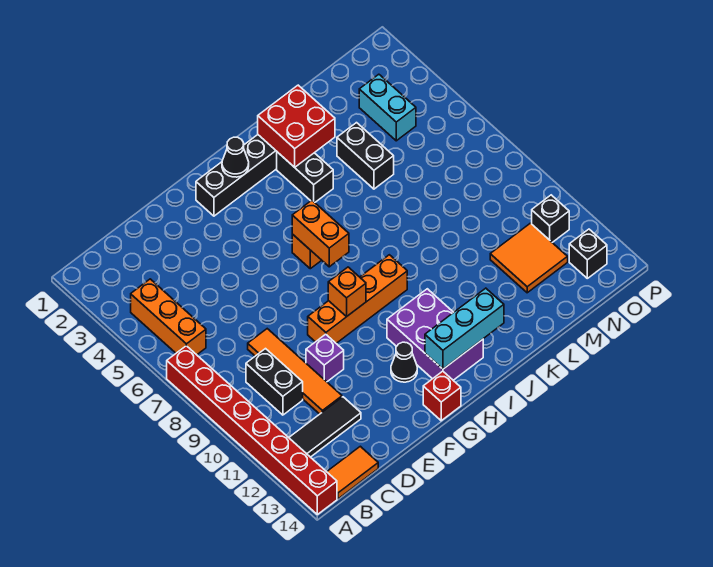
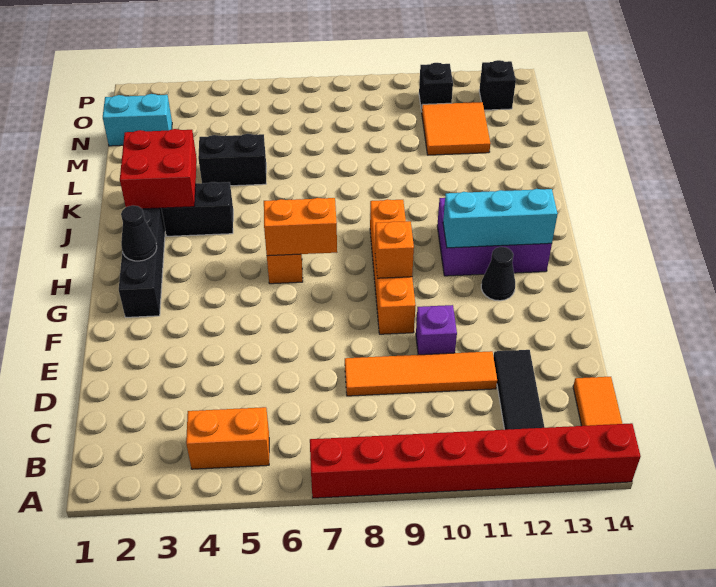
orange brick B4:B6 level 1 -> orange brick B4:B5 level 1
black brick C9:C10 level 1 -> none
red brick G14 level 1 -> none
cyan brick H13:J13 level 2 -> cyan brick H11:H13 level 2
cyan brick N3:N4 level 1 -> cyan brick N1:N2 level 1

